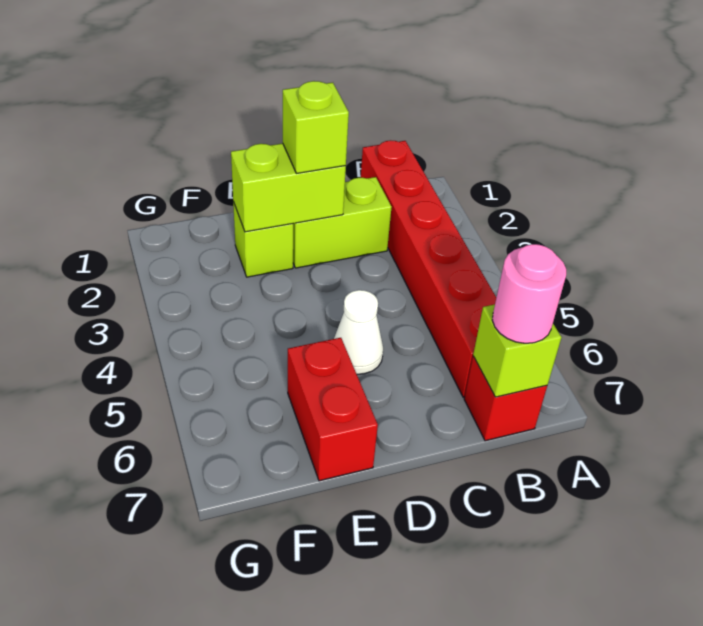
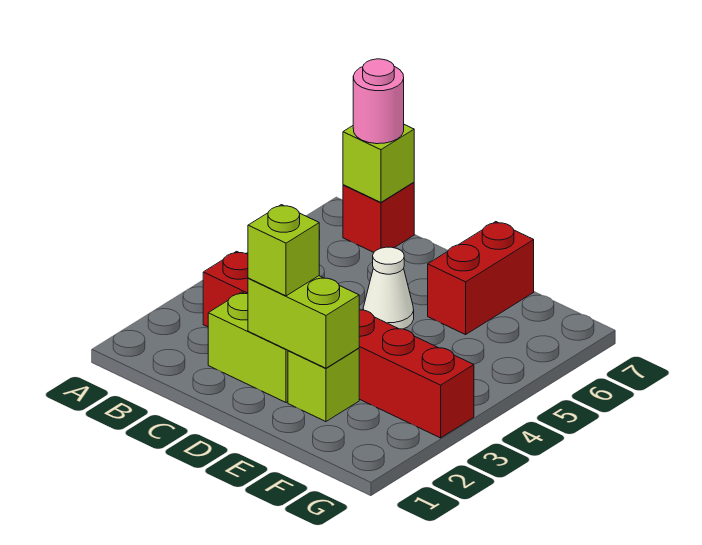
red brick B1:B6 level 1 -> red brick B3:G3 level 1

